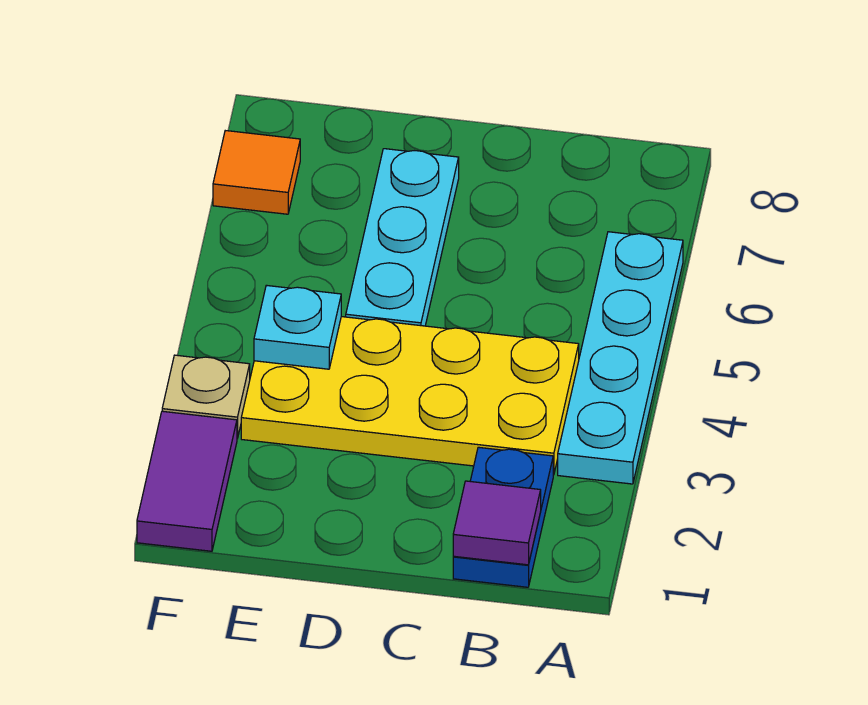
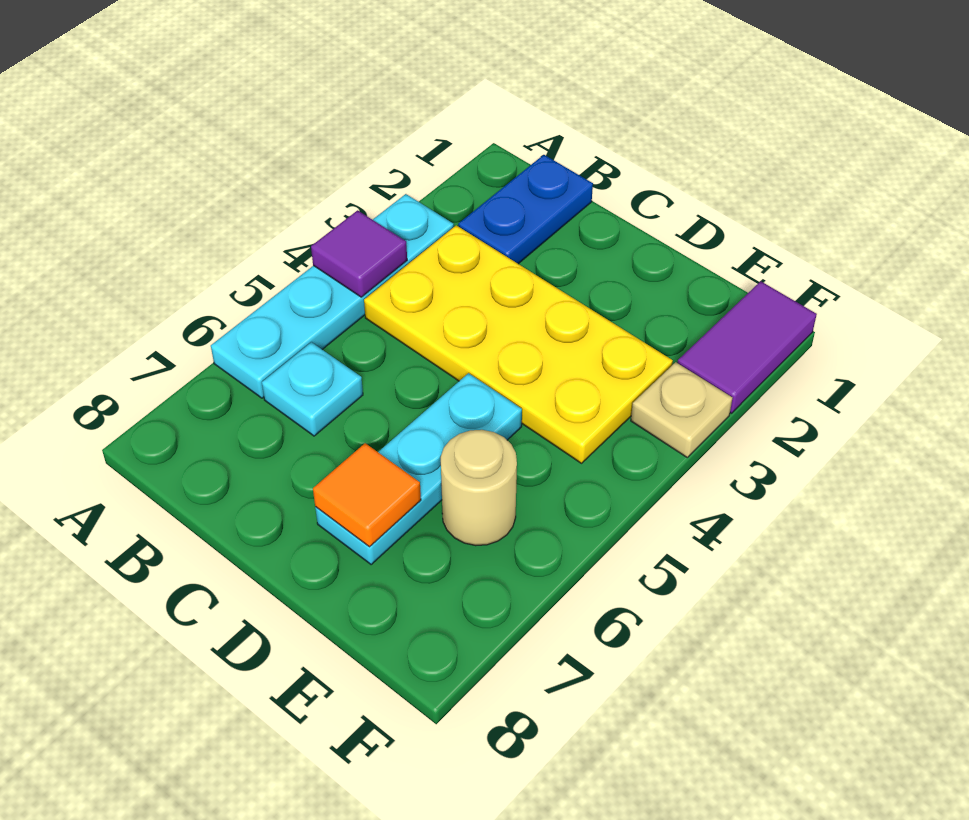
purple tile B1 level 2 -> purple tile A4 level 2
cyan plate E4 level 2 -> cyan plate B6 level 1
none -> tan round brick E6 level 1
orange tile F7 level 1 -> orange tile D7 level 2

